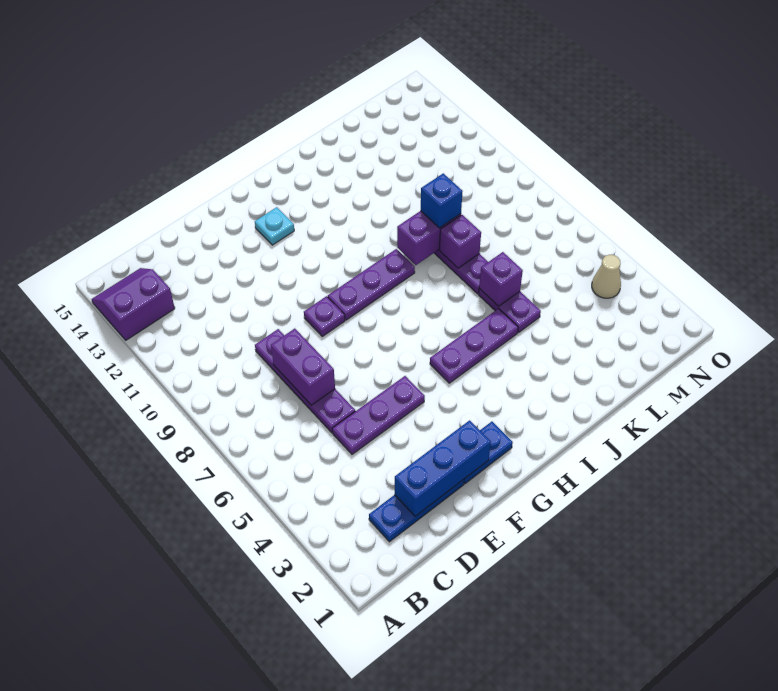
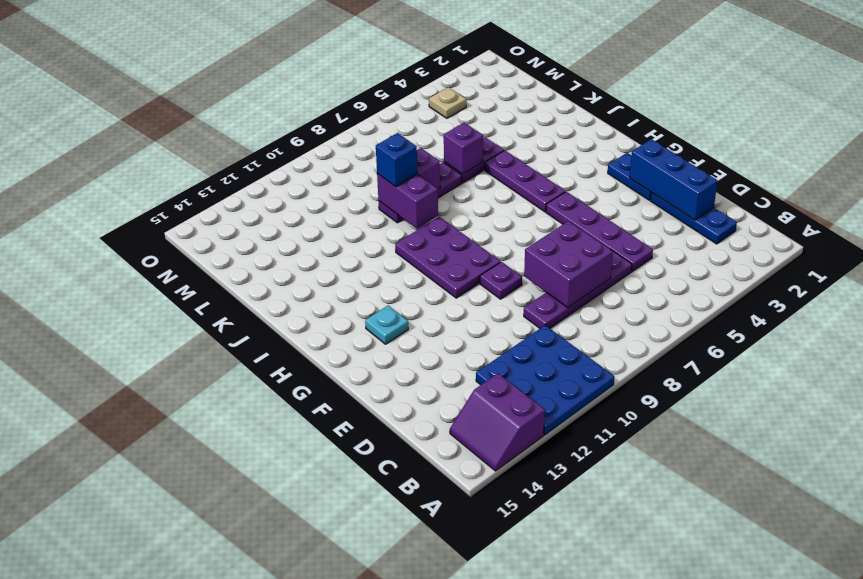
none -> blue plate A10:C12 level 1
purple plate D5:F5 level 1 -> purple plate D5:G5 level 1
purple brick D7:D8 level 2 -> purple brick D7:E8 level 2
purple plate G9:I9 level 1 -> purple plate G9:I10 level 1
tan cone N4 level 1 -> tan plate N4 level 1

